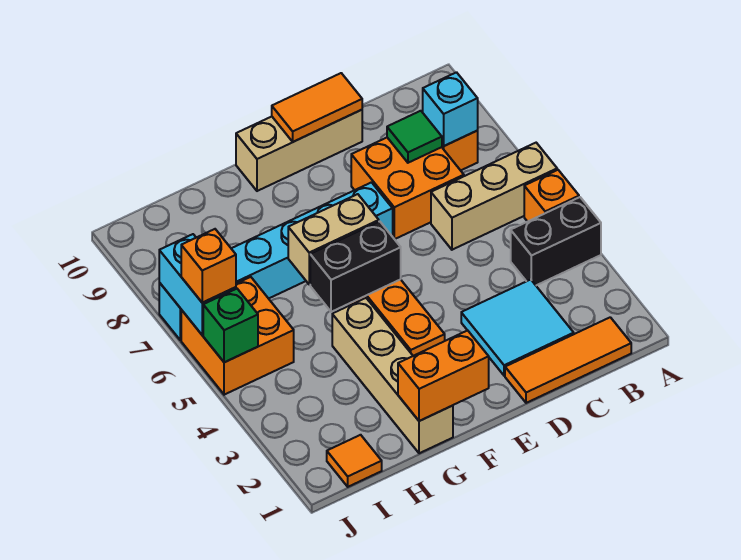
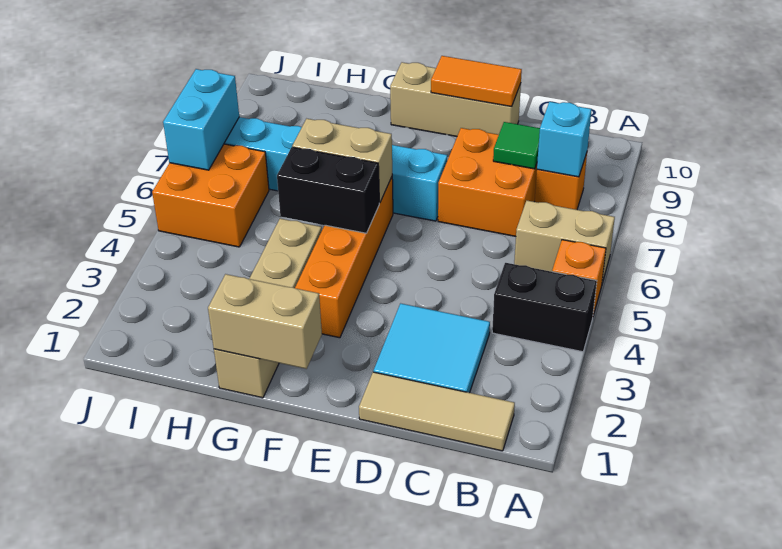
tan brick A6:C6 level 1 -> tan brick A6:B6 level 1
orange tile B1:D1 level 1 -> tan tile B1:D1 level 1
orange brick F1:G1 level 2 -> tan brick F1:G1 level 2
orange tile I1 level 1 -> none
green brick J5 level 2 -> none
orange brick J6 level 3 -> none

